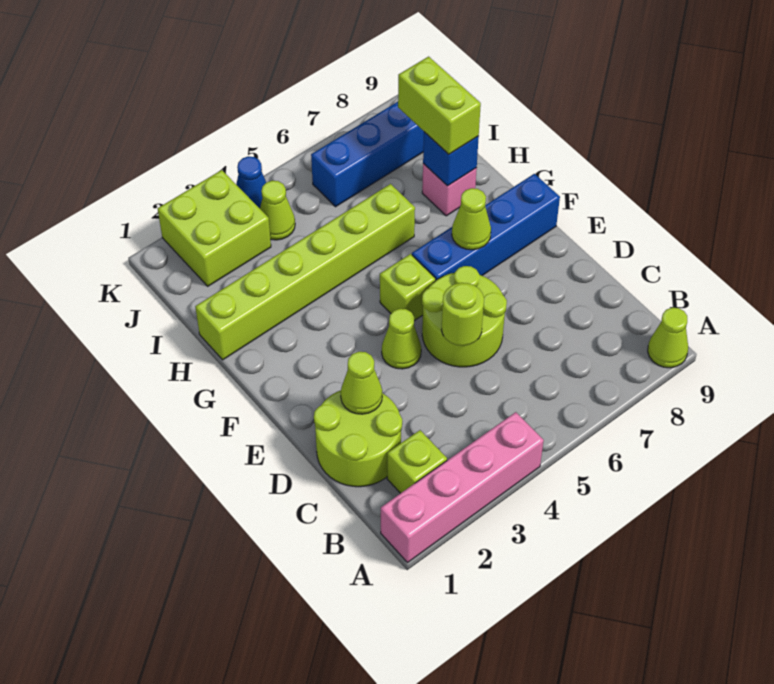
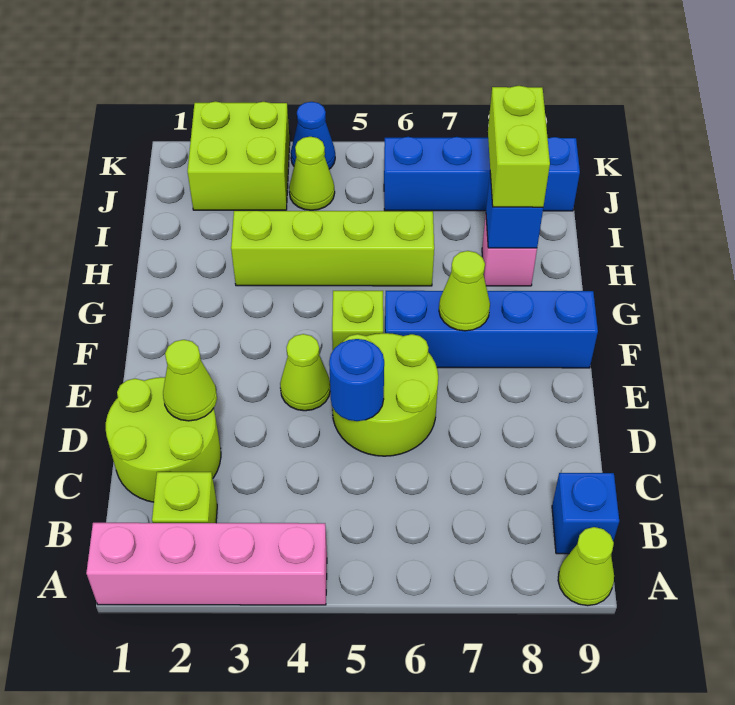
none -> blue brick B9 level 1
lime round brick D5 level 2 -> blue round brick D5 level 2
lime brick H1:H6 level 1 -> lime brick H3:H6 level 1

